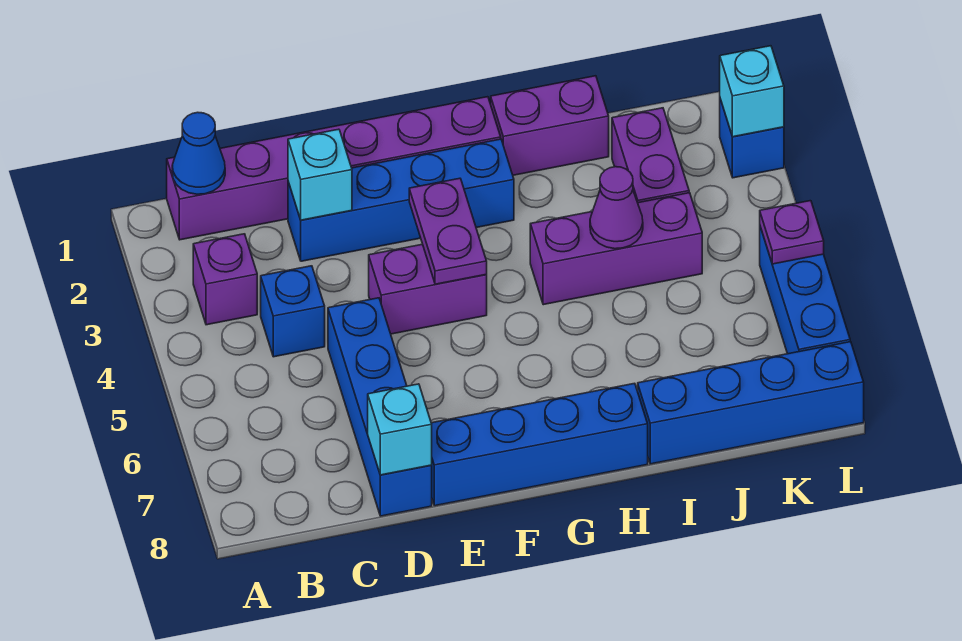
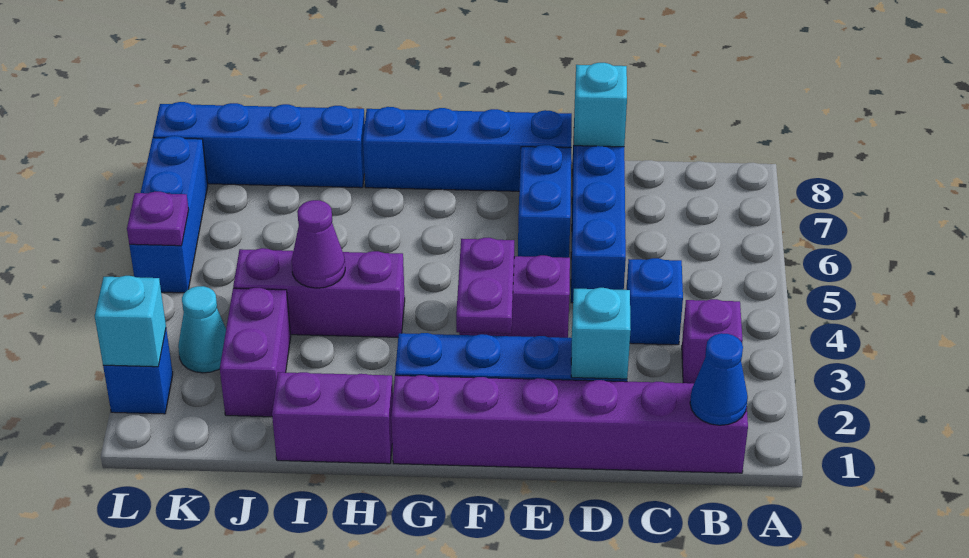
none -> blue brick E6:E7 level 1
none -> cyan cone K3 level 1

